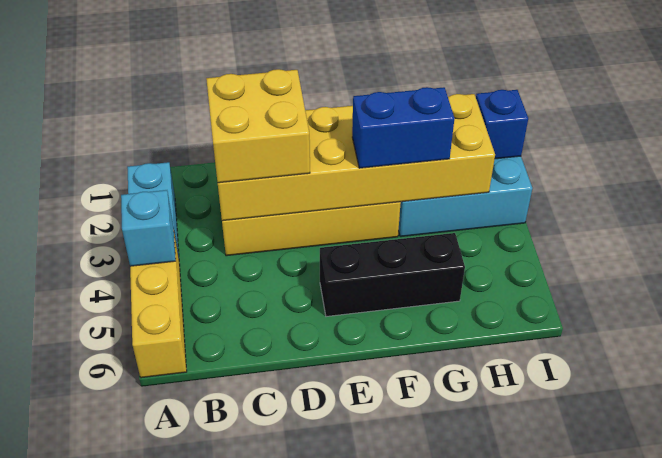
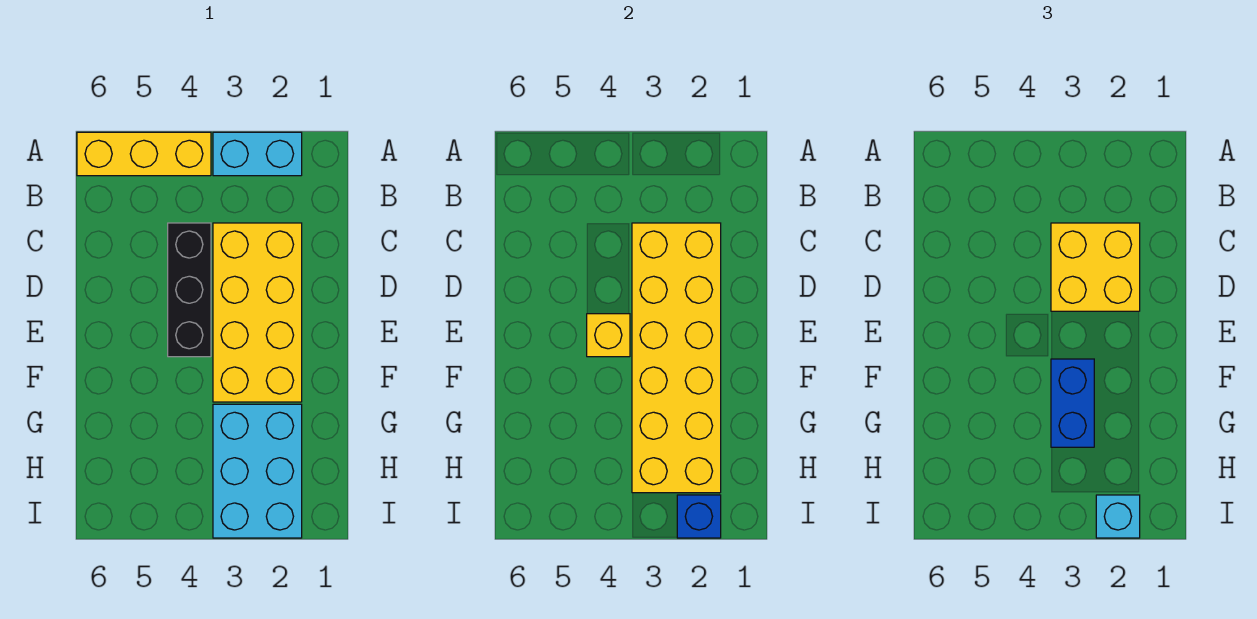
cyan brick A4 level 2 -> cyan brick I2 level 3
none -> yellow brick E4 level 2
black brick E5:G5 level 1 -> black brick C4:E4 level 1

